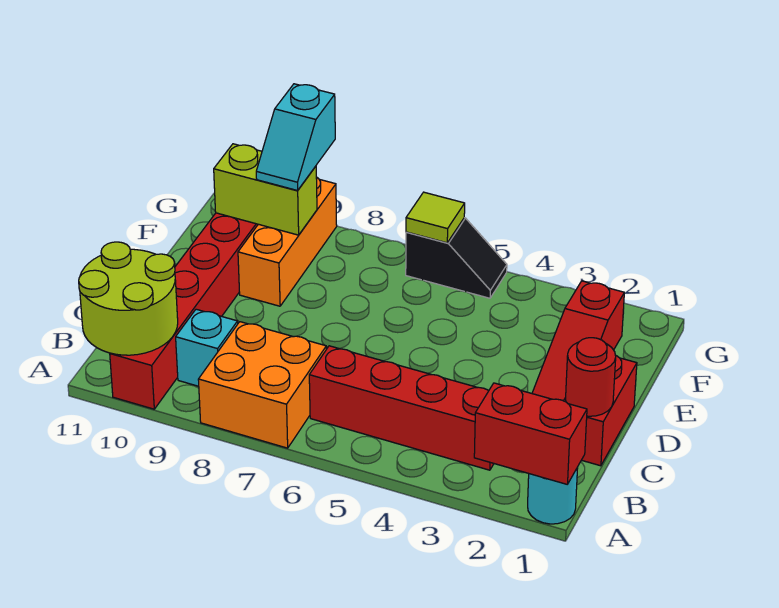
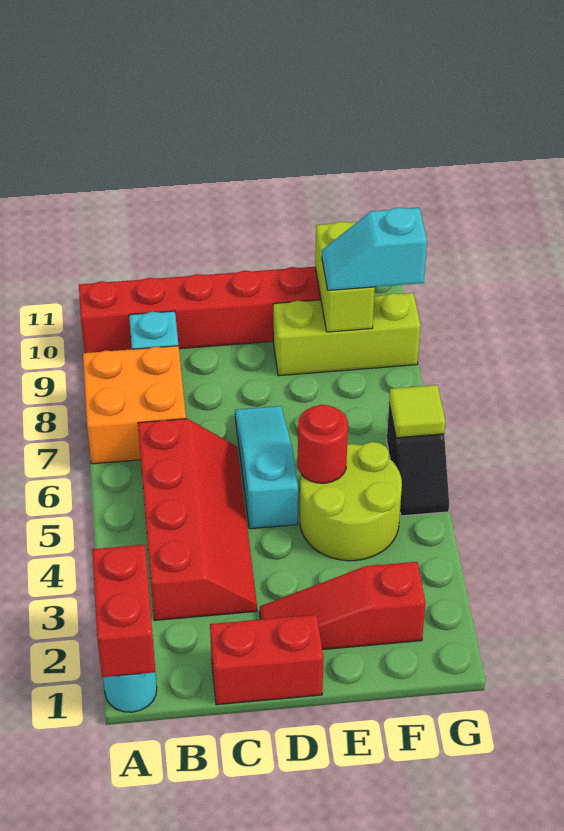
lime round brick A10:B11 level 2 -> lime round brick E4:F5 level 1
red round brick C1 level 2 -> red round brick E5 level 2
none -> cyan slope D5:D7 level 1 top 5
orange brick E9:G9 level 1 -> lime brick E9:G9 level 1

